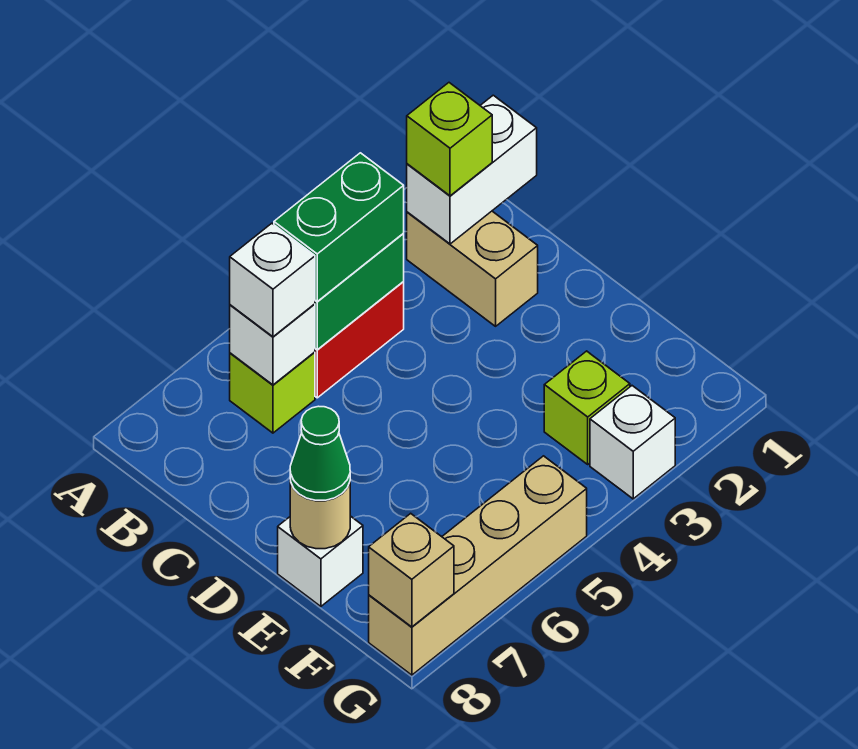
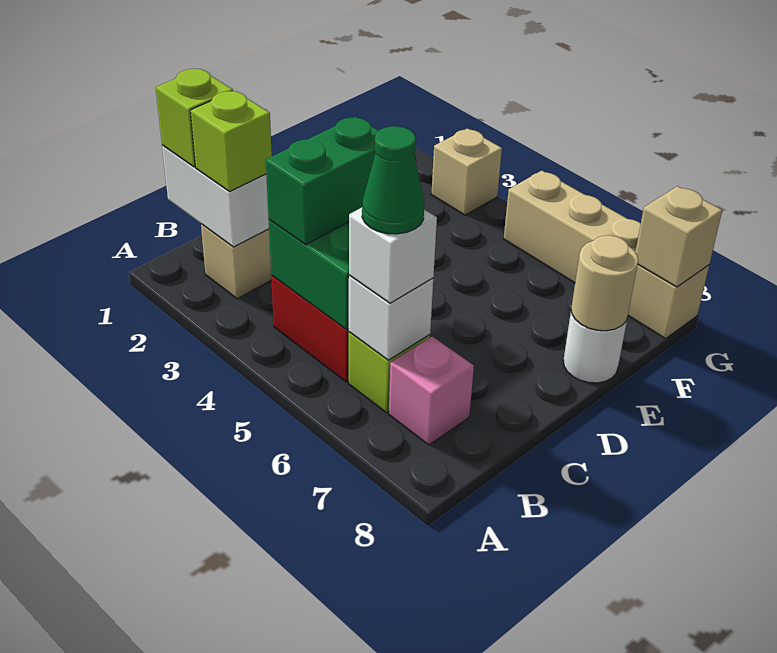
green brick B4:B5 level 3 -> green brick B4:C4 level 3
none -> pink brick B7 level 1
white brick E8 level 1 -> white round brick E8 level 1
green cone E8 level 3 -> green cone B6 level 4
lime brick F3 level 1 -> lime brick B1 level 3
white brick G3 level 1 -> tan brick G3 level 1

